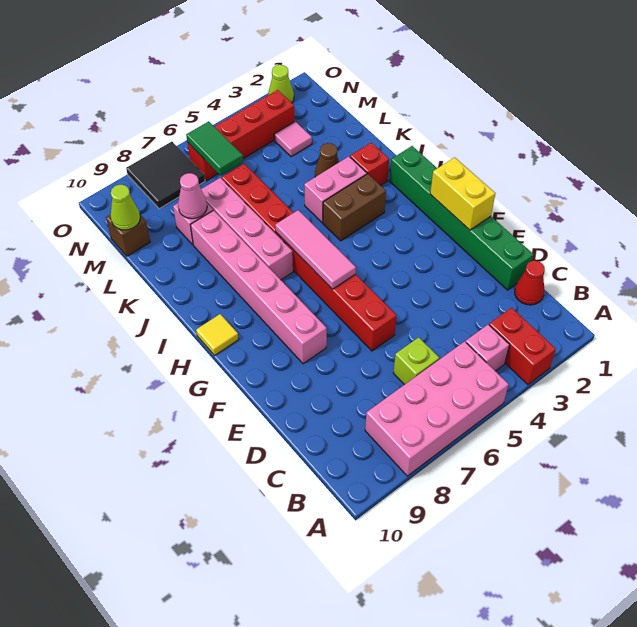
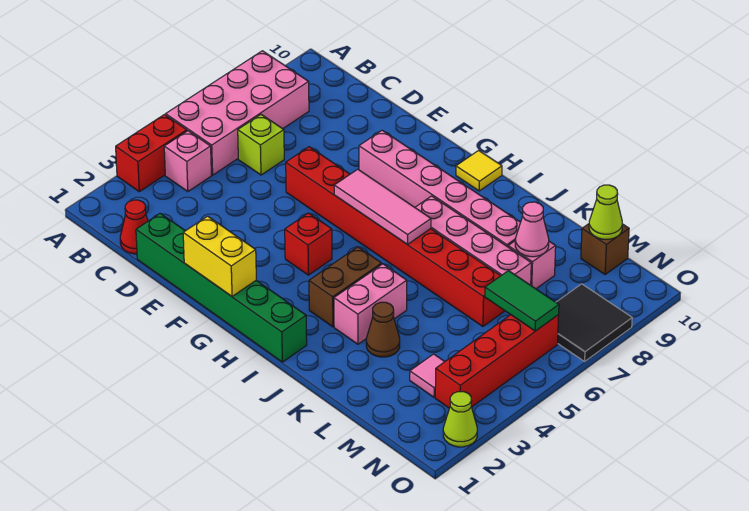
red brick A3:B3 level 1 -> red brick A3:A4 level 1
red brick J2 level 1 -> red brick G4 level 1

